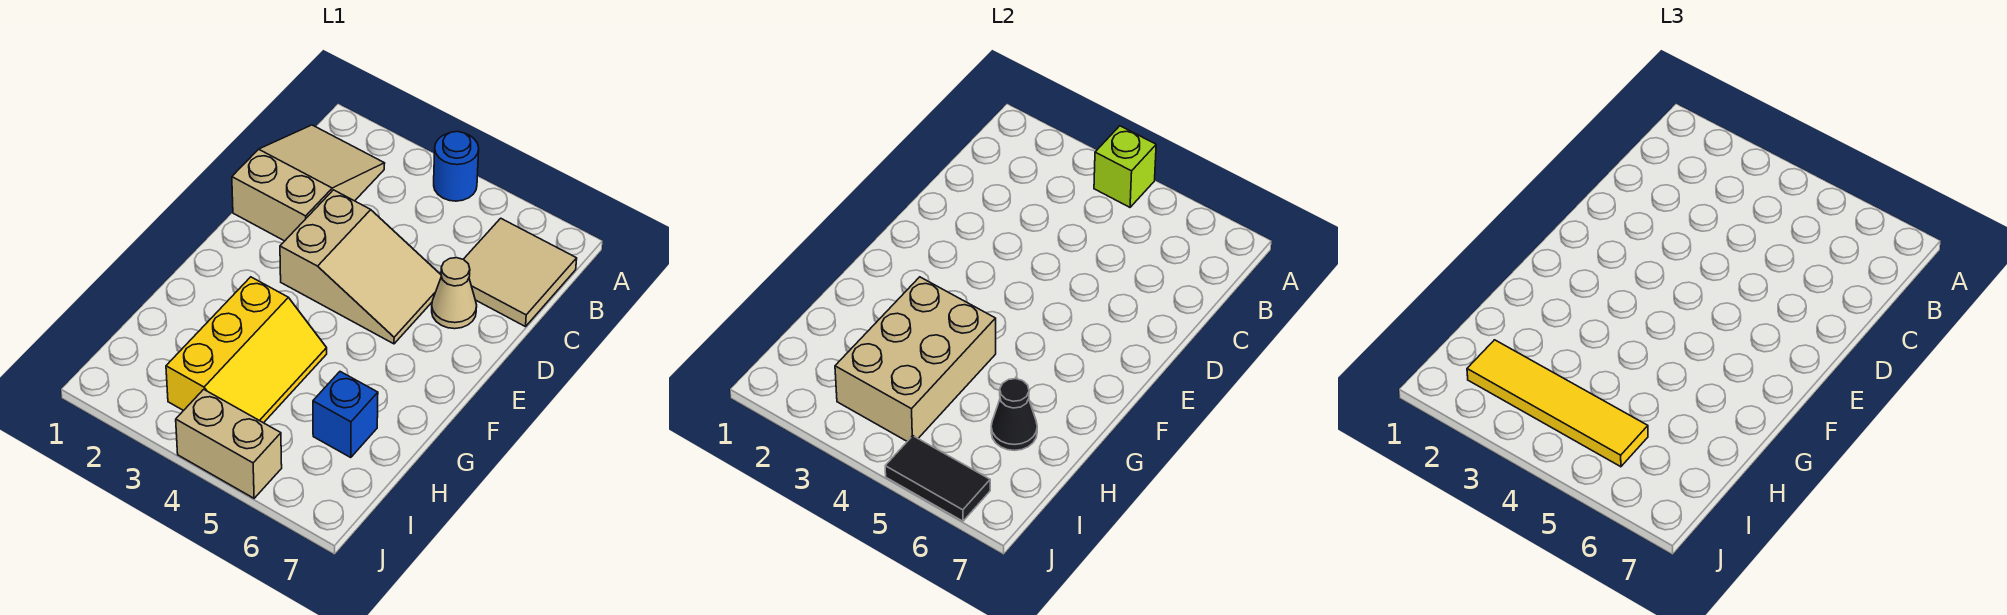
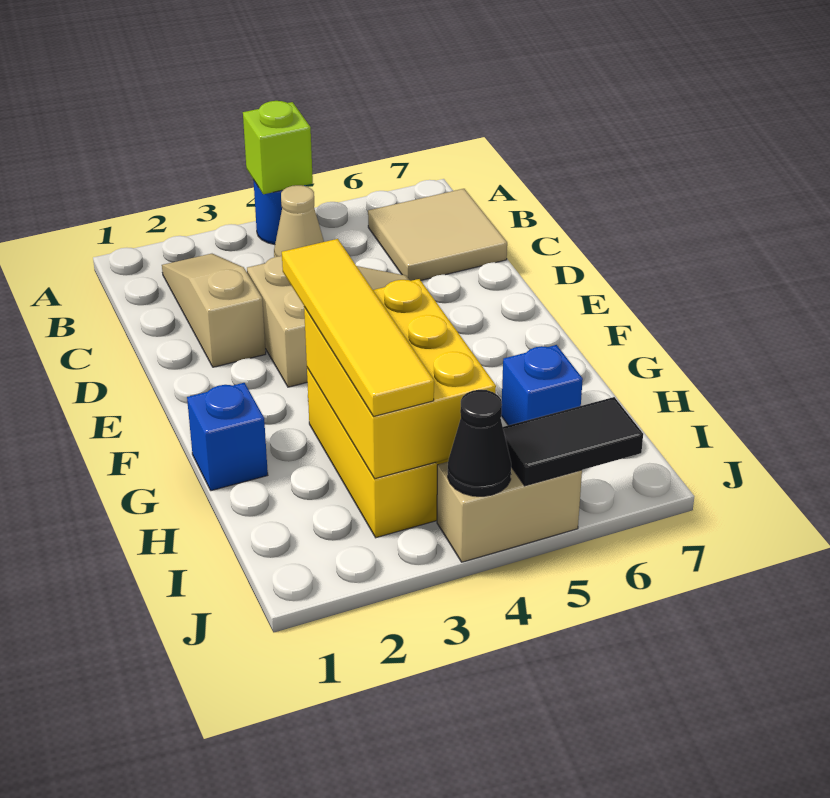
tan slope B1:D2 level 1 top D -> tan slope B2:D2 level 1 top D
tan cone D6 level 1 -> tan cone B4 level 1
none -> blue brick G1 level 1
tan brick G3:I4 level 2 -> yellow brick G3:I4 level 2
black cone H6 level 2 -> black cone J4 level 2
yellow tile I2:I5 level 3 -> yellow tile F3:I3 level 3

